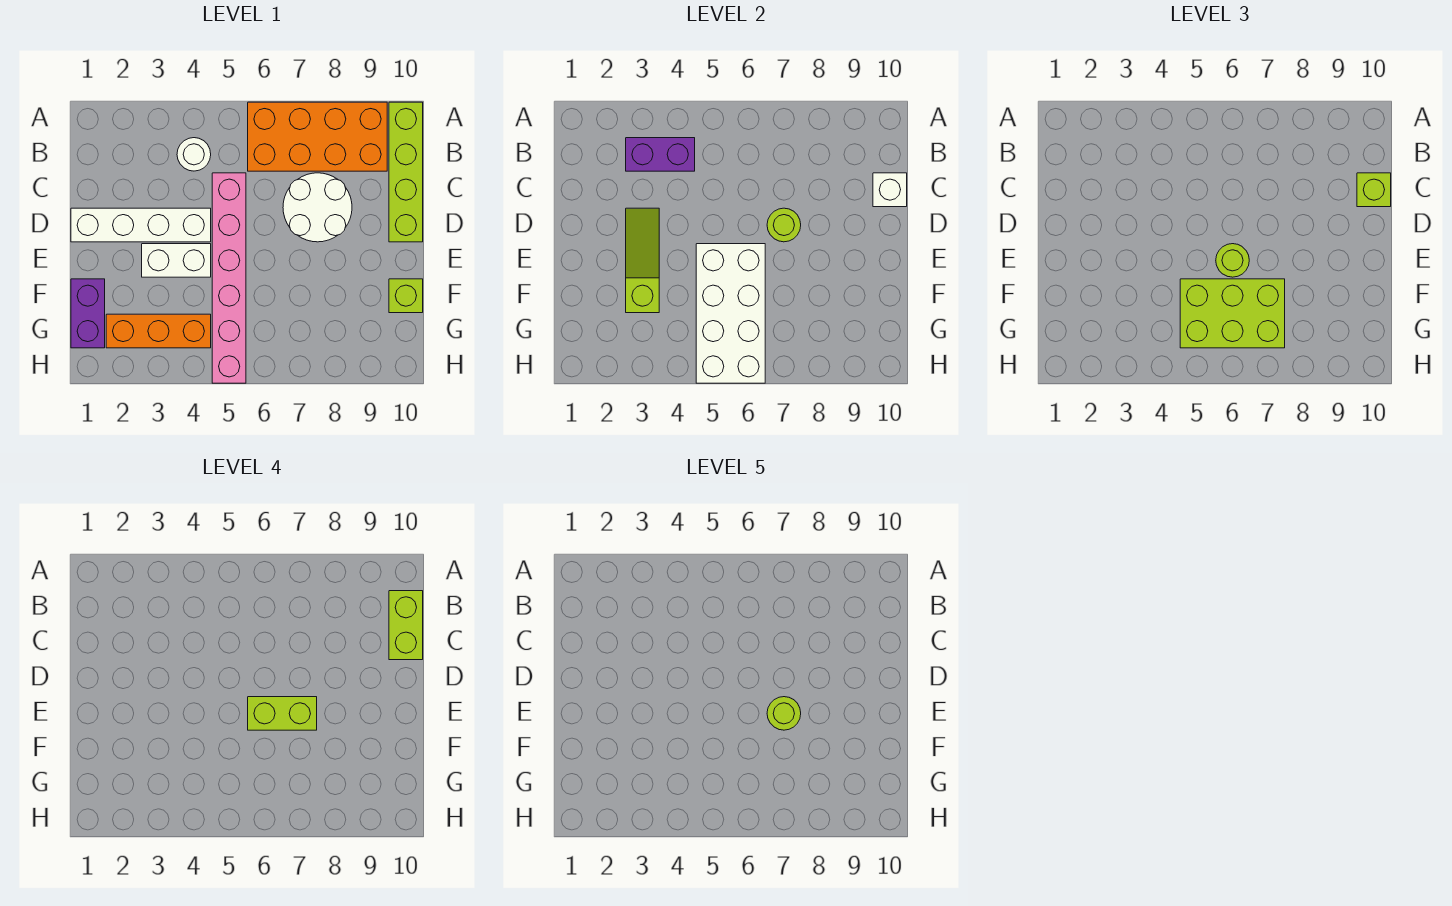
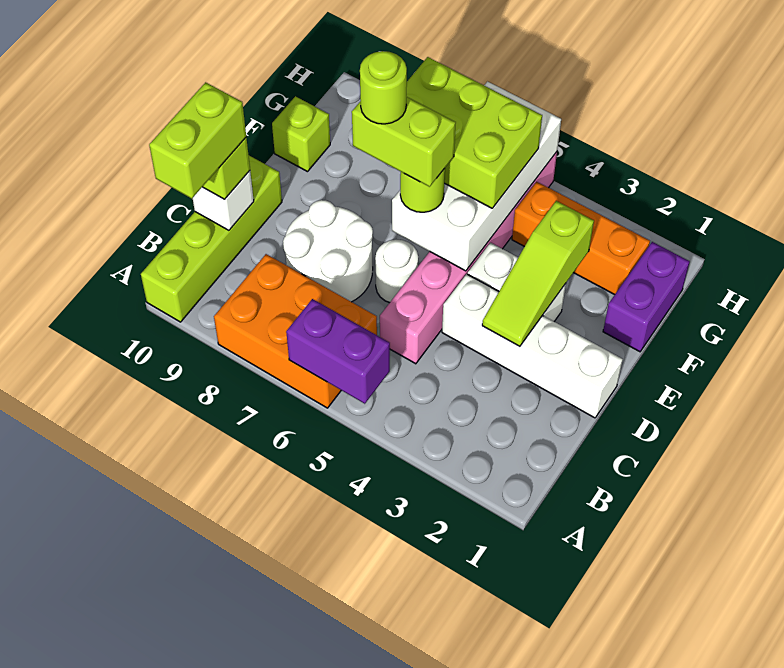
orange brick A6:B9 level 1 -> orange brick A6:B8 level 1
purple brick B3:B4 level 2 -> purple brick A5:A6 level 2
white round brick B4 level 1 -> white round brick D6 level 1
lime round brick D7 level 2 -> none

